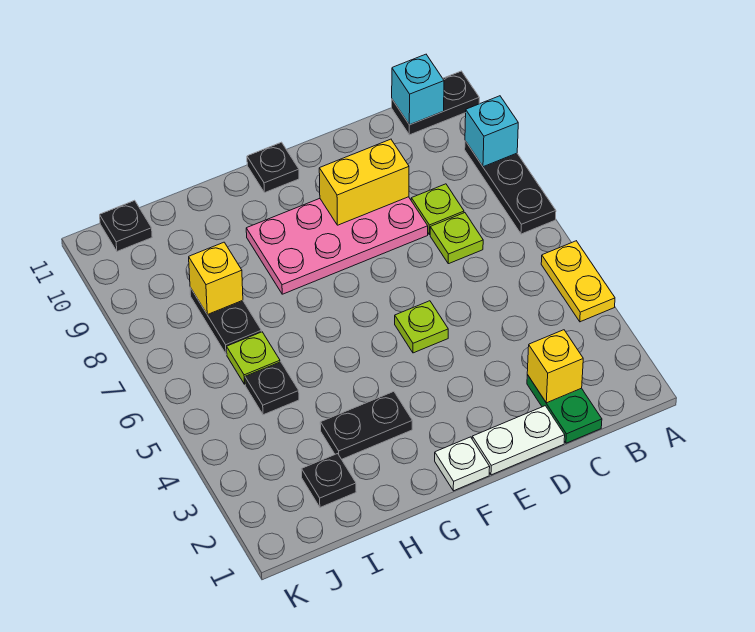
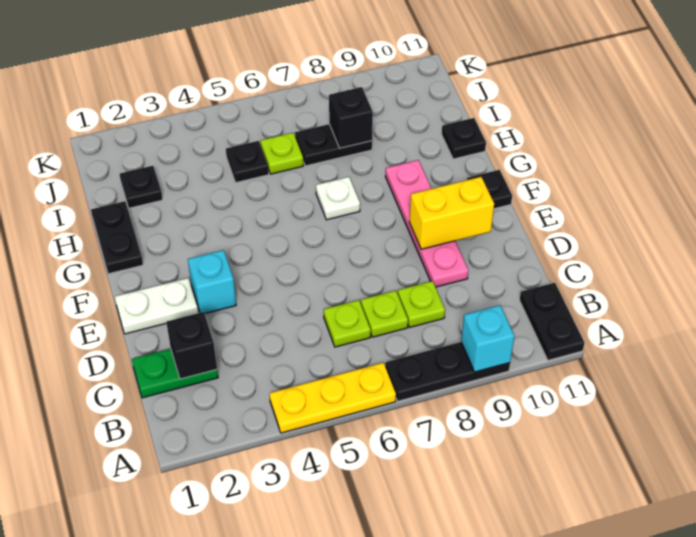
yellow plate A4:A5 level 1 -> yellow plate A4:A6 level 1
cyan brick B11 level 2 -> cyan brick E3 level 1
yellow brick C2 level 2 -> black brick C2 level 2
white plate D1:E1 level 1 -> white plate E1:E2 level 1
pink plate D8:G9 level 1 -> pink plate D9:G9 level 1
yellow brick D9:E9 level 2 -> yellow brick E9:E10 level 2
lime plate E5 level 1 -> lime plate C6 level 1
white plate F1 level 1 -> white plate G7 level 1
black plate G3:H3 level 1 -> black plate G1:H1 level 1
yellow brick I8 level 2 -> black brick I8 level 2
black plate J11 level 1 -> black plate H11 level 1

